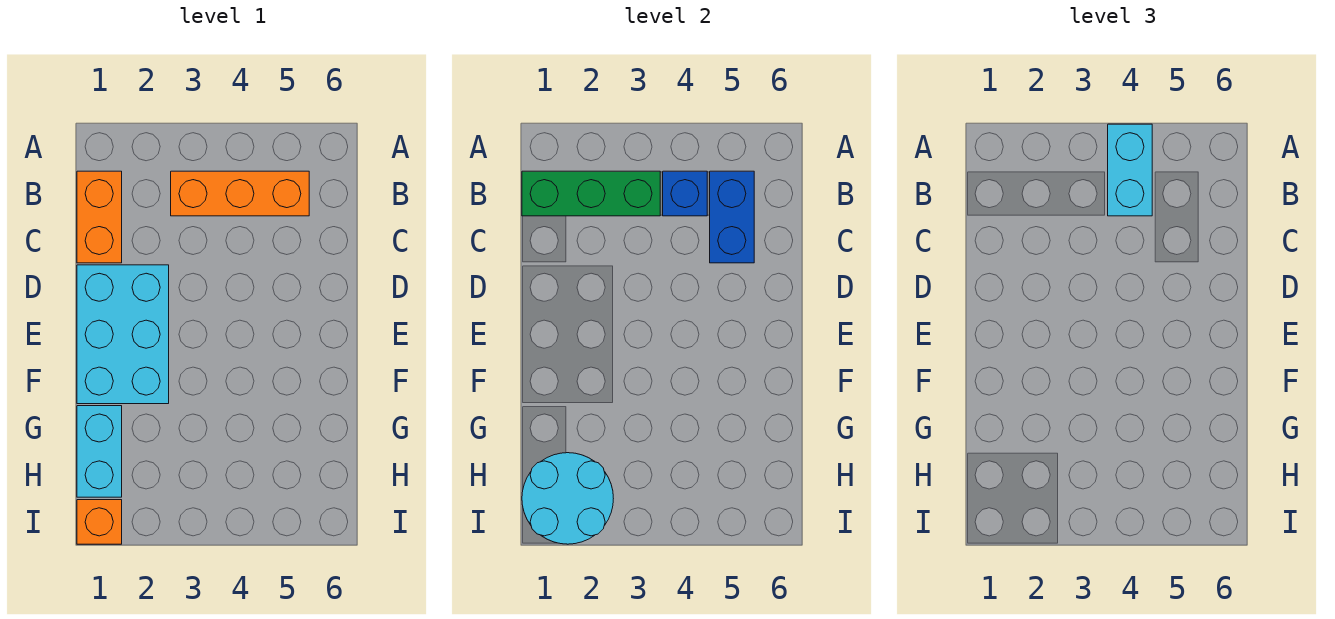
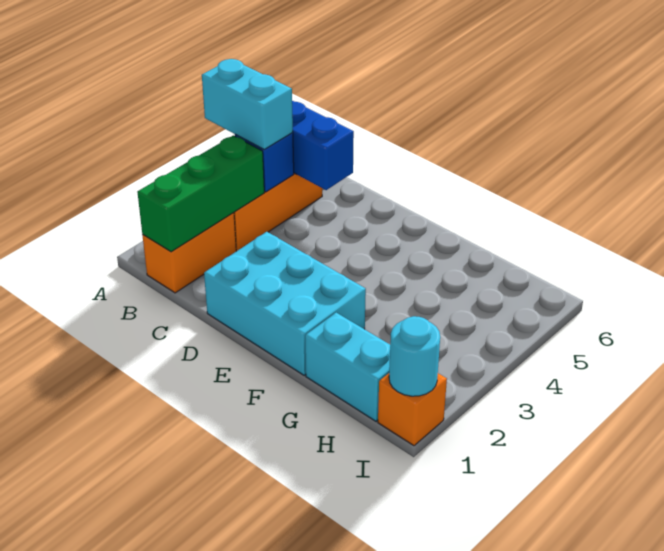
orange brick B1:C1 level 1 -> orange brick B1:B2 level 1
cyan round brick H1:I2 level 2 -> cyan round brick I1 level 2

